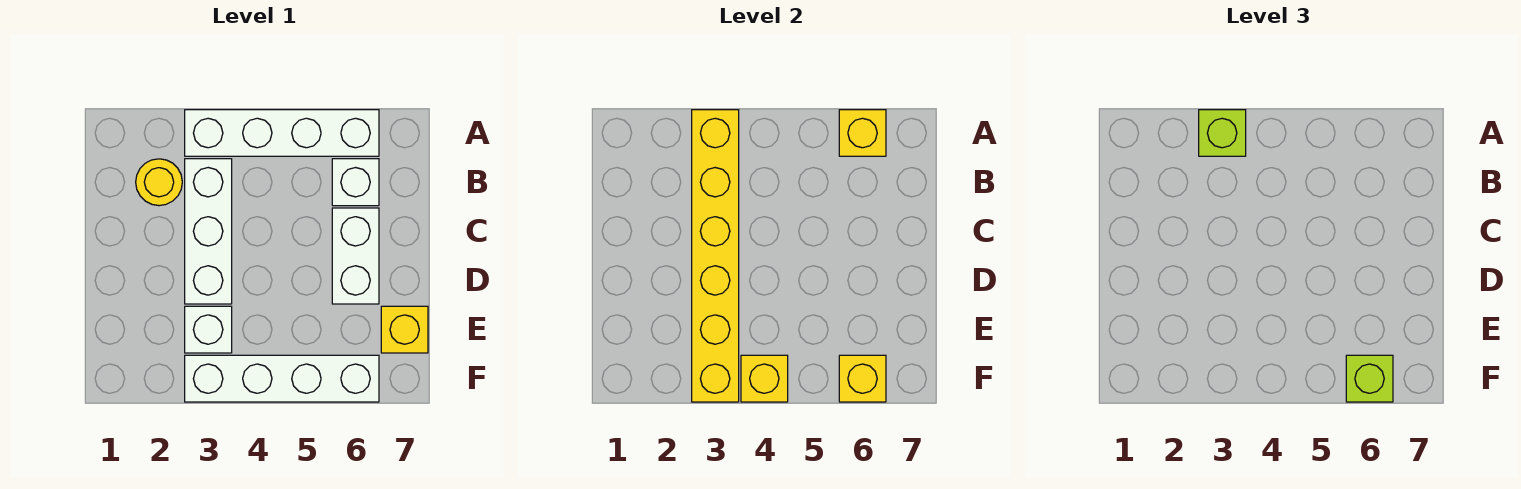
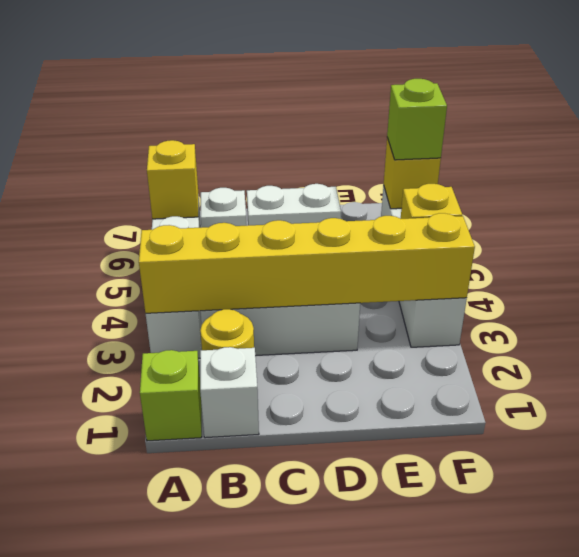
lime brick A3 level 3 -> lime brick A1 level 1
white brick E3 level 1 -> white brick B1 level 1
yellow brick E7 level 1 -> none

